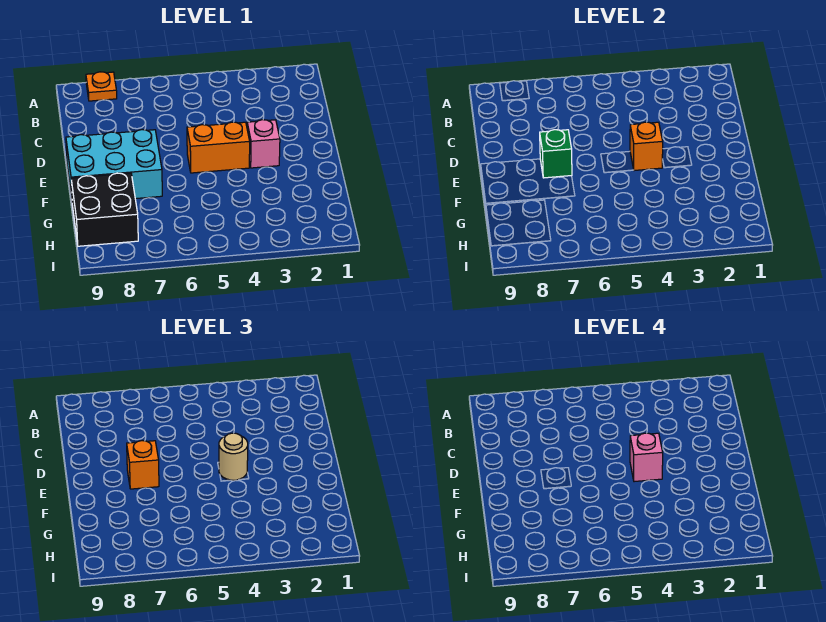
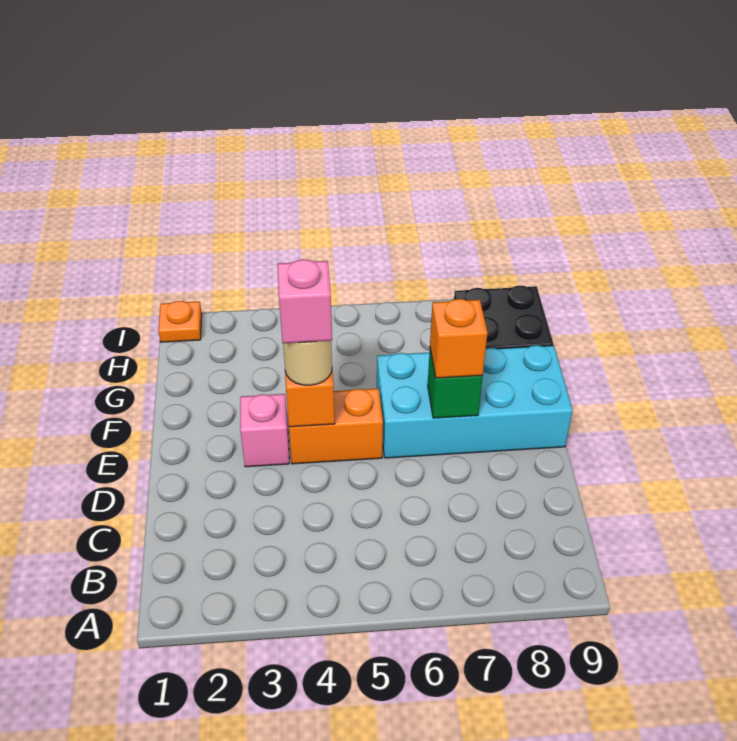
orange plate A8 level 1 -> orange plate I1 level 1
cyan brick E7:F9 level 1 -> cyan brick E6:F9 level 1

